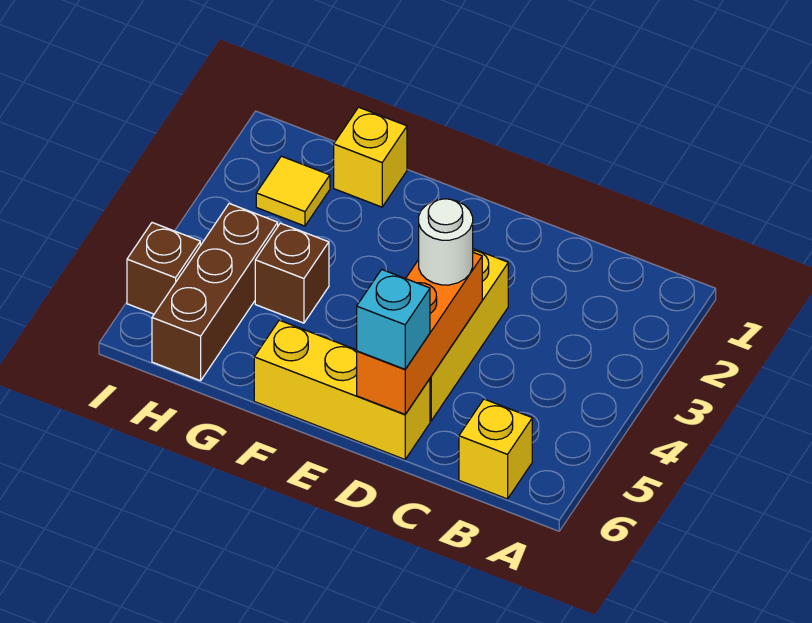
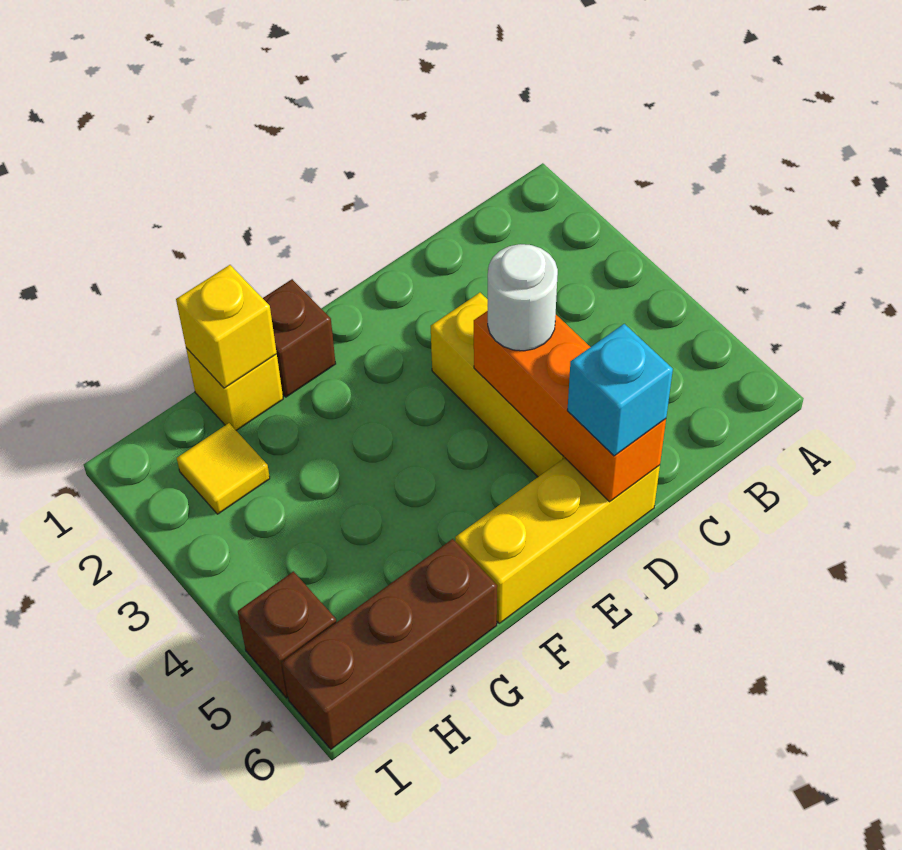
yellow brick B6 level 1 -> yellow brick G1 level 2
brown brick G4 level 1 -> brown brick F1 level 1
brown brick H4:H6 level 1 -> brown brick G6:I6 level 1

